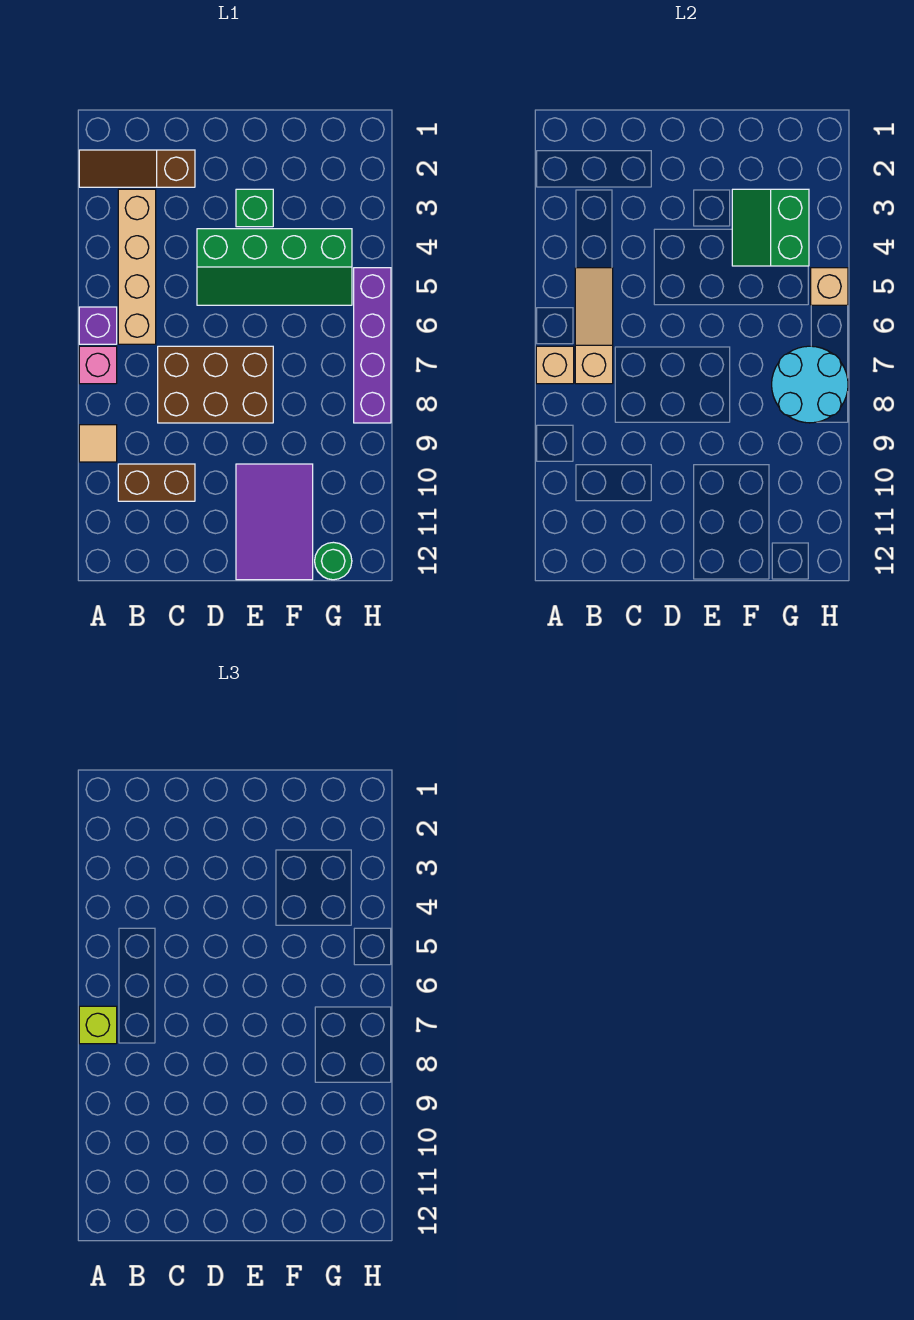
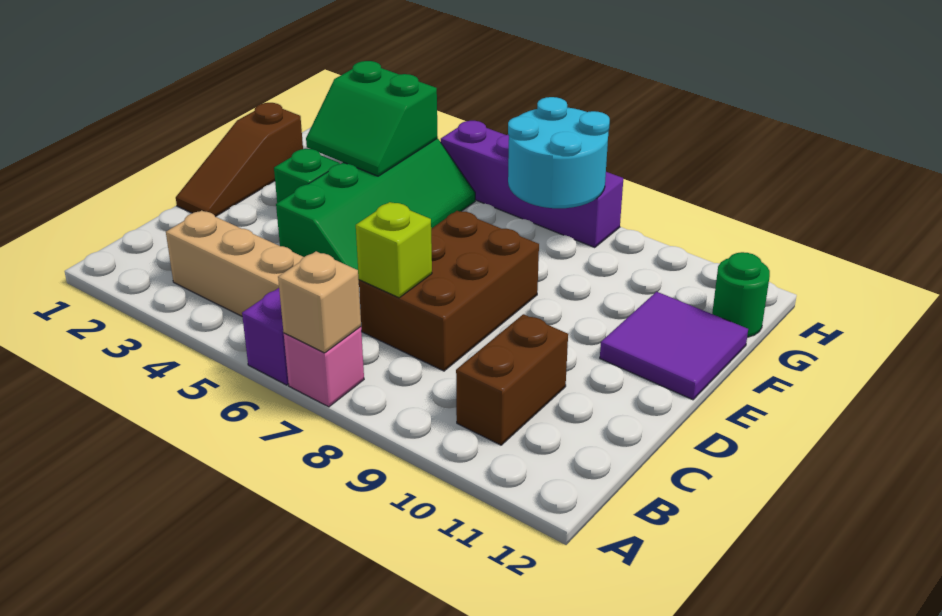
brown slope A2:C2 level 1 top C -> brown slope D1:F1 level 1 top F
lime brick A7 level 3 -> lime brick C7 level 2
tan tile A9 level 1 -> none
tan slope B5:B7 level 2 top 7 -> none
purple tile E10:F12 level 1 -> purple tile E11:F12 level 1
tan brick H5 level 2 -> none

